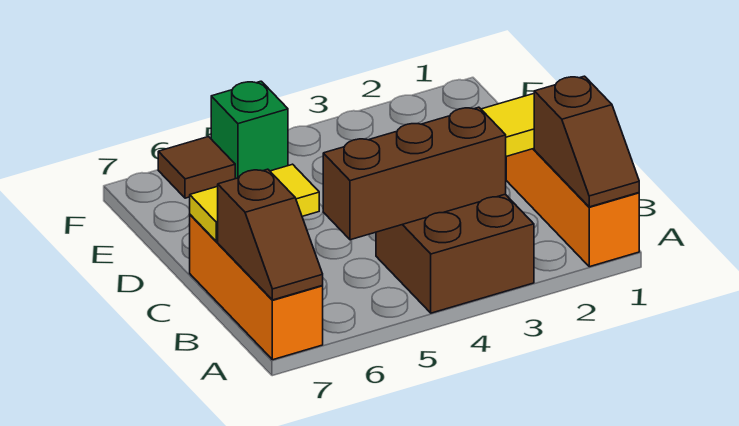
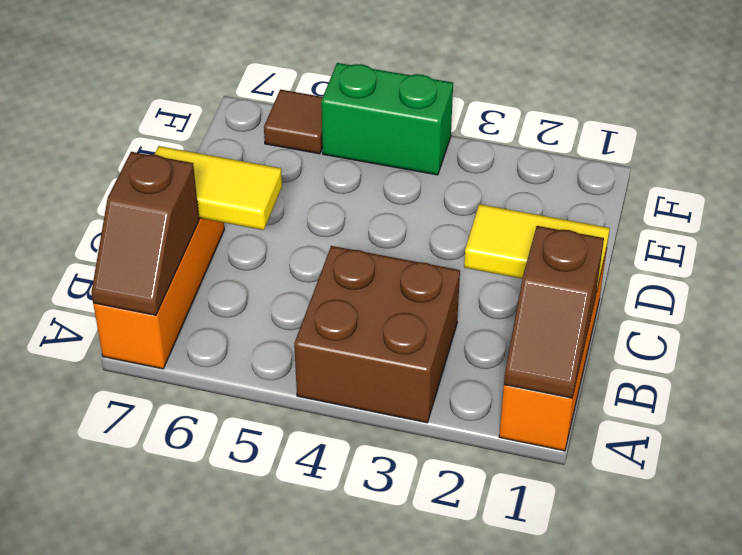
brown brick B3:B5 level 2 -> none
green brick F5 level 1 -> green brick F4:F5 level 1

